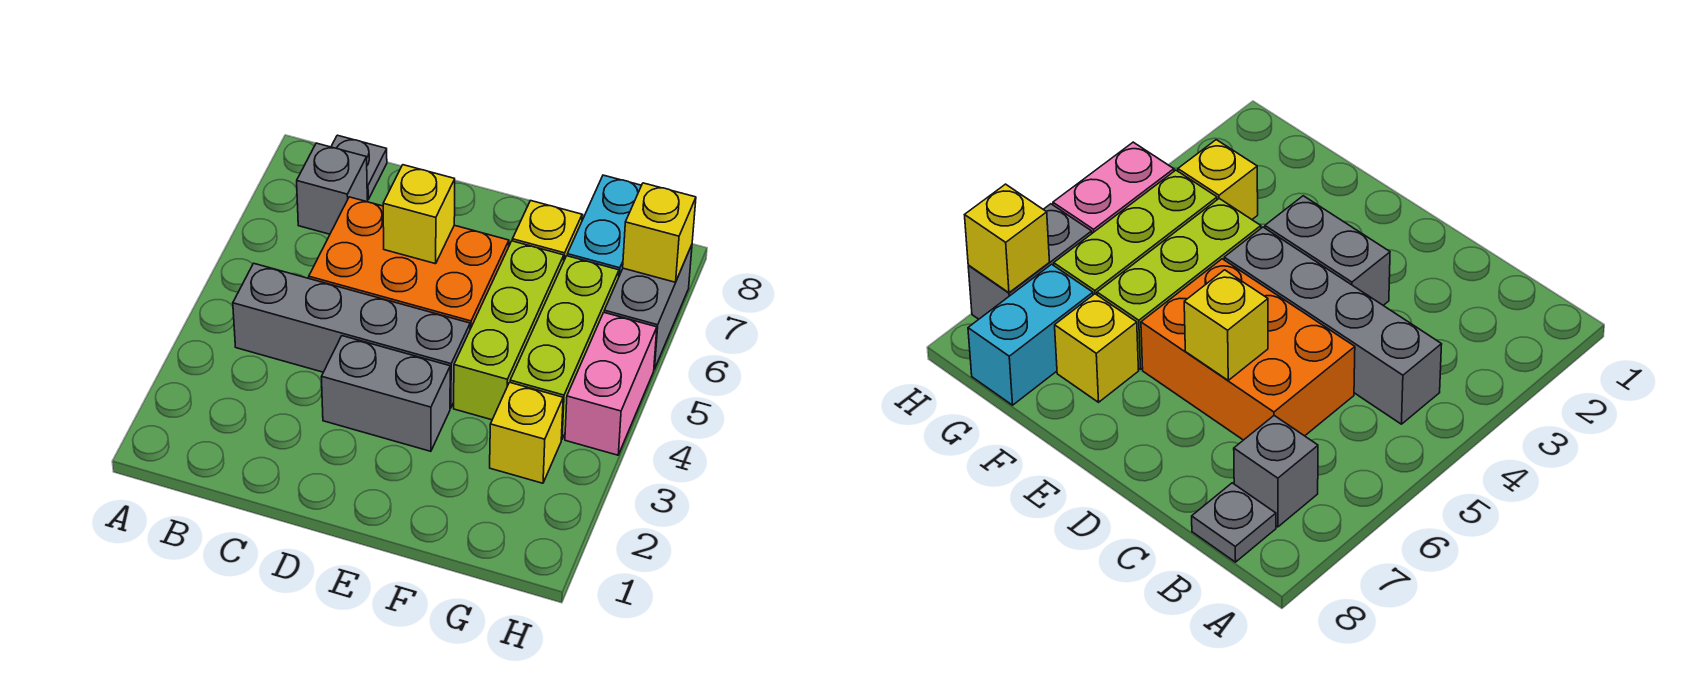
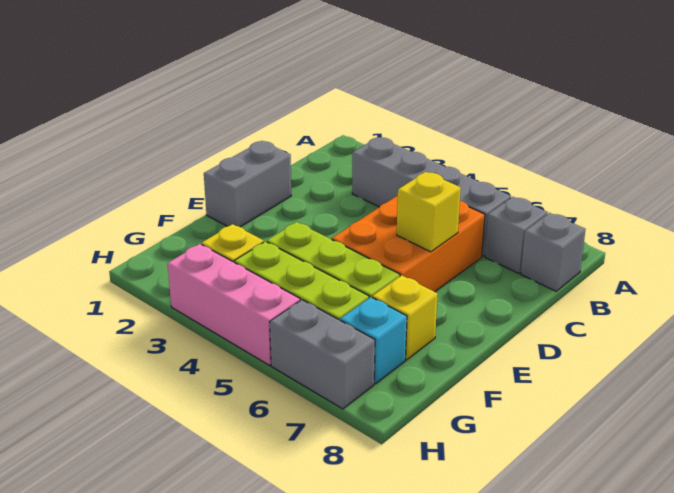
grey brick B4:E4 level 1 -> grey brick B3:B6 level 1
grey plate B8 level 1 -> grey brick B8 level 1
grey brick D3:E3 level 1 -> grey brick D1:E1 level 1
cyan brick G7:G8 level 1 -> cyan brick G7 level 1
pink brick H4:H5 level 1 -> pink brick H3:H5 level 1
yellow brick H7 level 2 -> none

